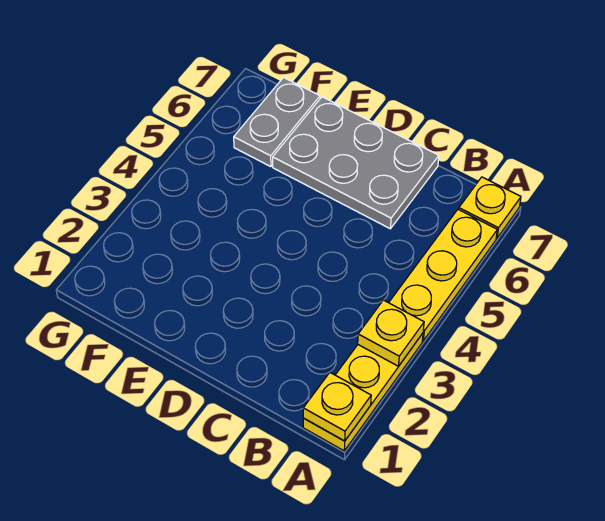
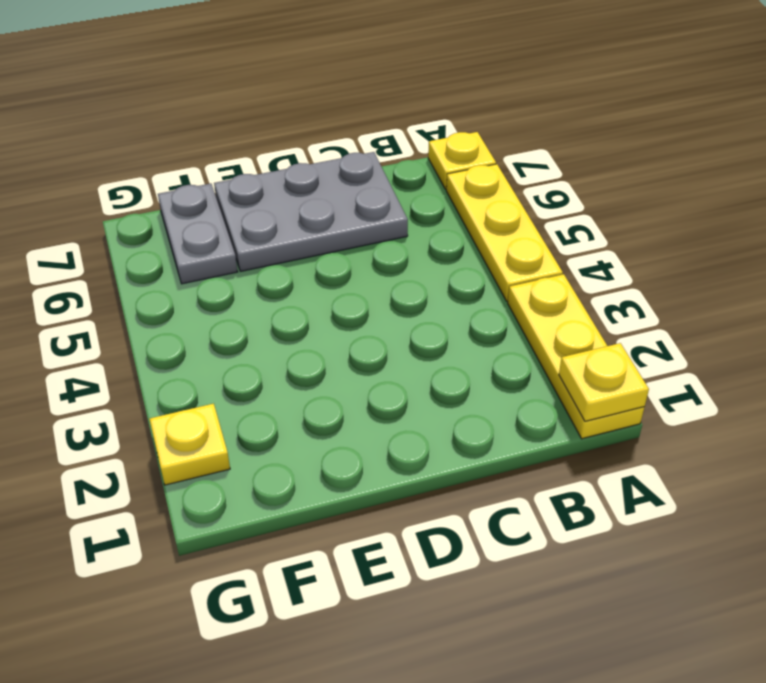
yellow plate A3 level 2 -> yellow plate G2 level 1

